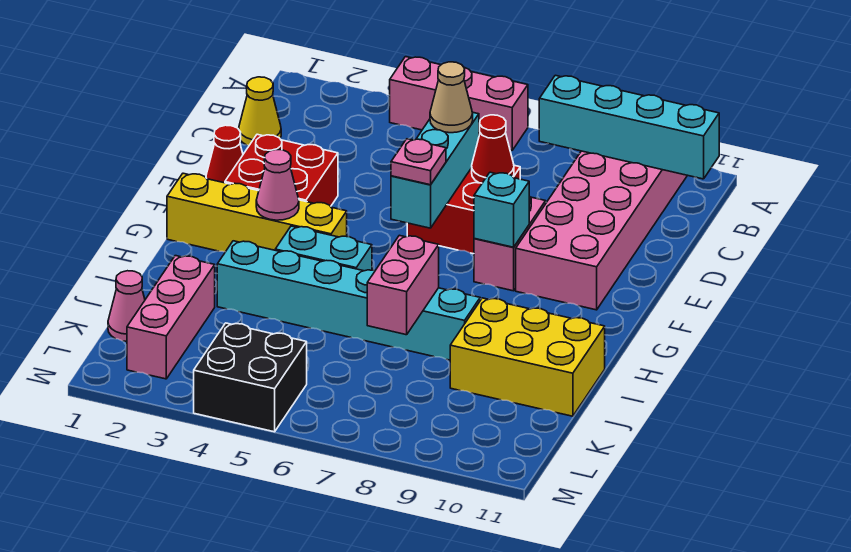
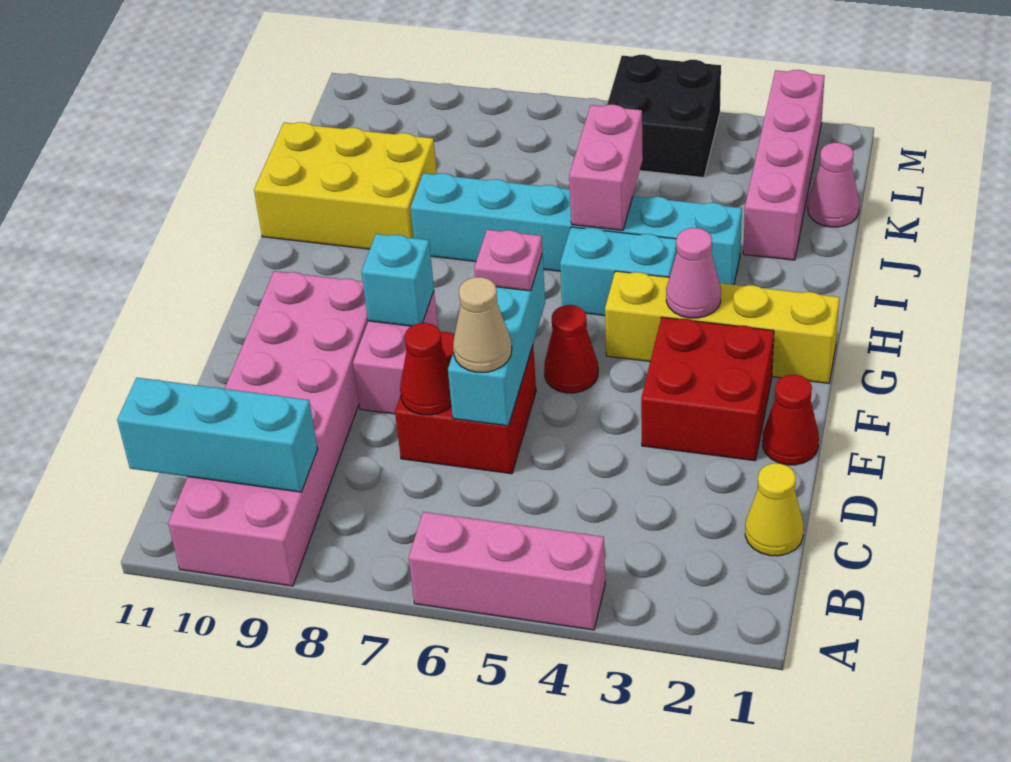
cyan brick B8:B11 level 2 -> cyan brick B9:B11 level 2
none -> red cone F5 level 1
pink brick I7:J7 level 2 -> pink brick I5:J5 level 2
pink brick J2:L2 level 1 -> pink brick J2:M2 level 1

